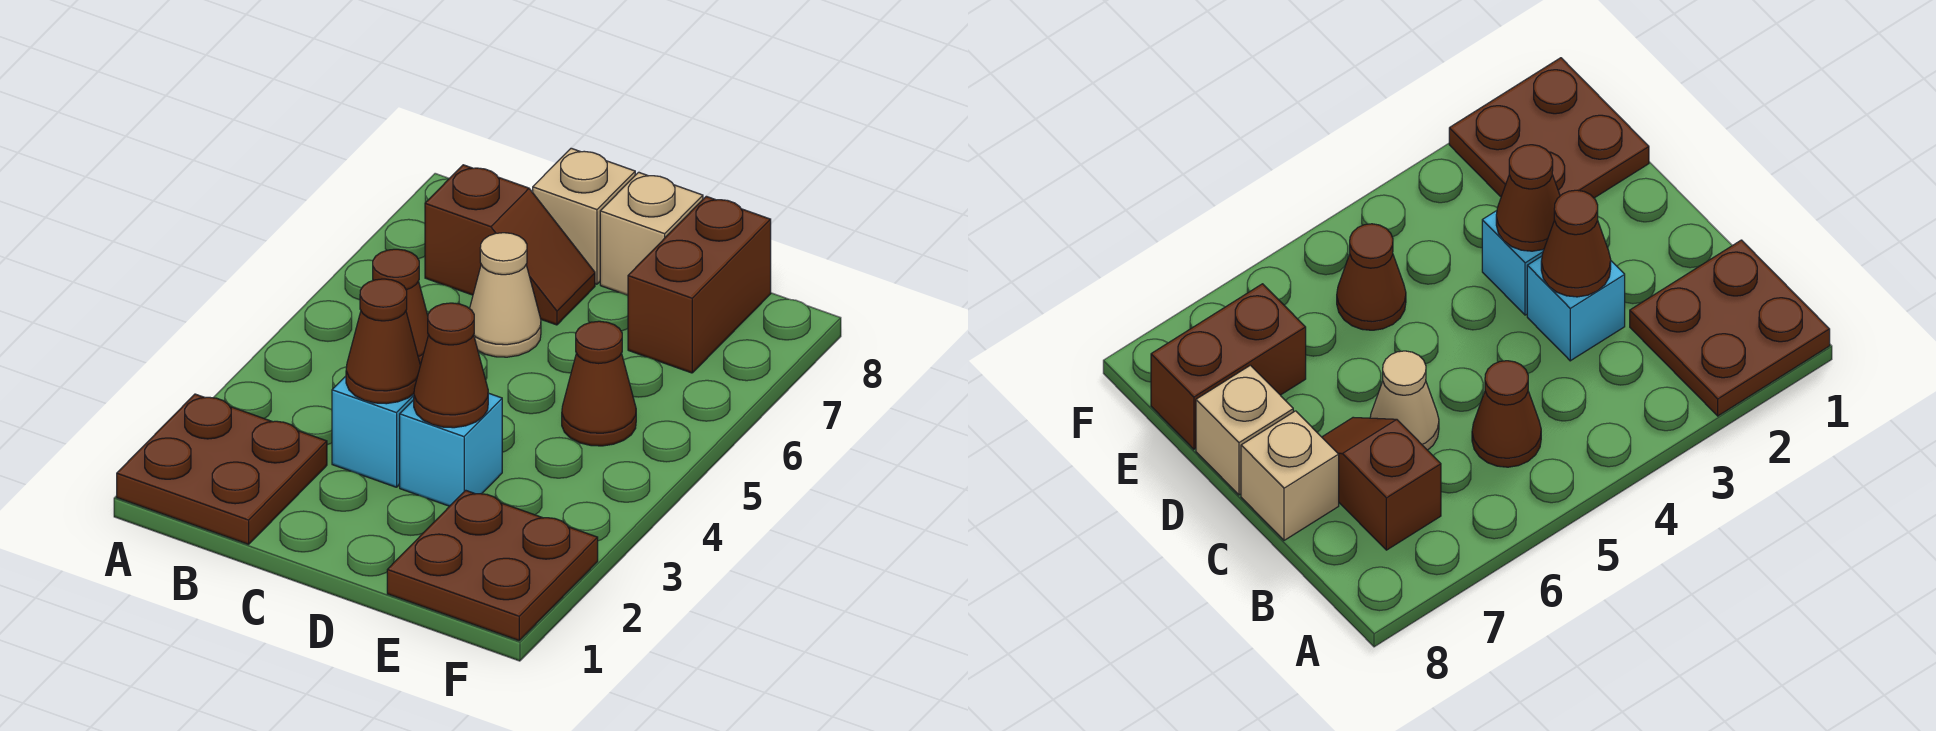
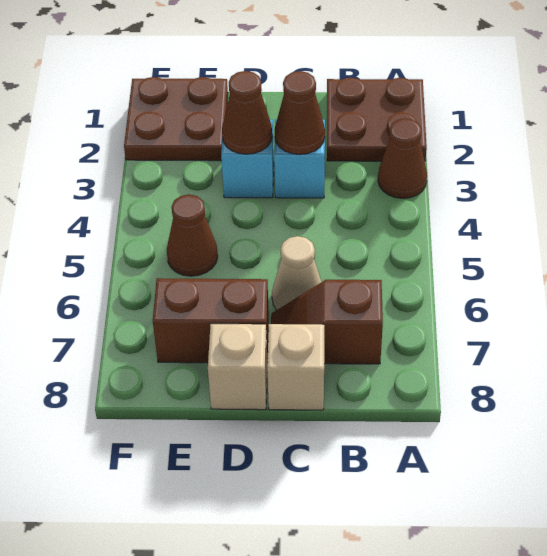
brown cone B5 level 1 -> brown cone A3 level 1
brown brick E7:E8 level 1 -> brown brick D7:E7 level 1

